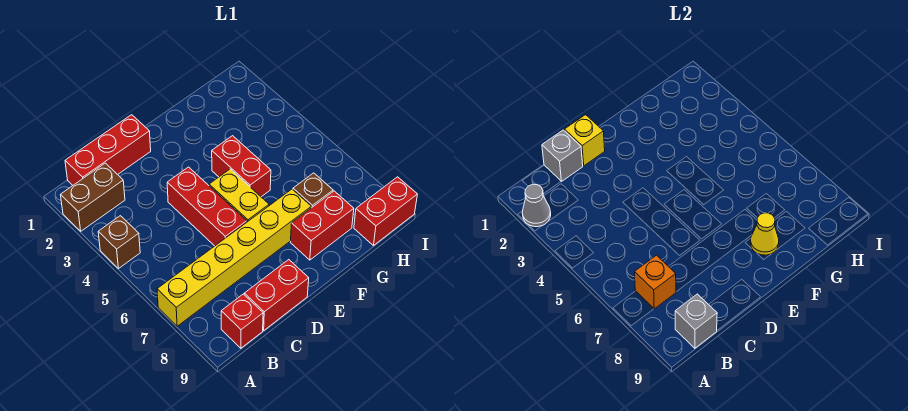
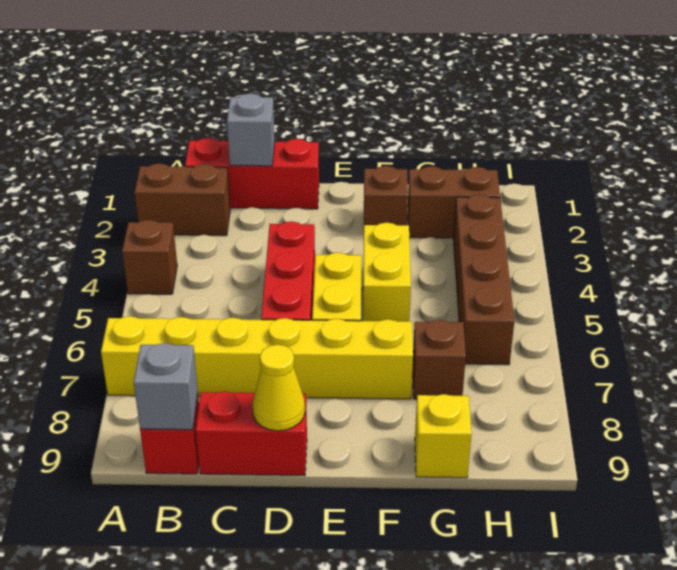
grey cone A2 level 2 -> none
orange brick B7 level 2 -> none
yellow brick D1 level 2 -> yellow brick G9 level 1
none -> brown brick F2 level 1
red brick F4:F5 level 1 -> yellow brick F4:F5 level 1
red brick F8:G8 level 1 -> none
yellow cone F8 level 2 -> yellow cone D9 level 2
none -> brown brick G2:H2 level 1
none -> brown brick H3:H6 level 1
red brick H9:I9 level 1 -> none

